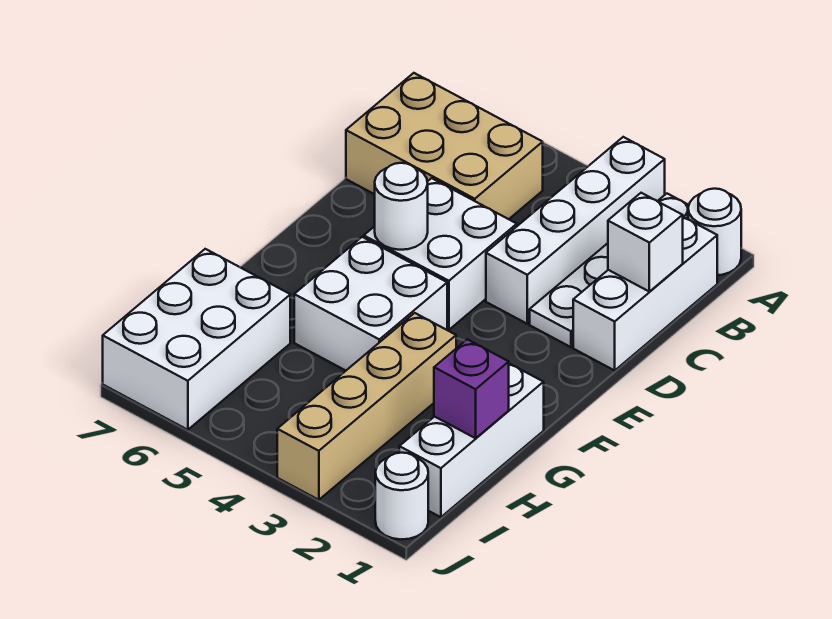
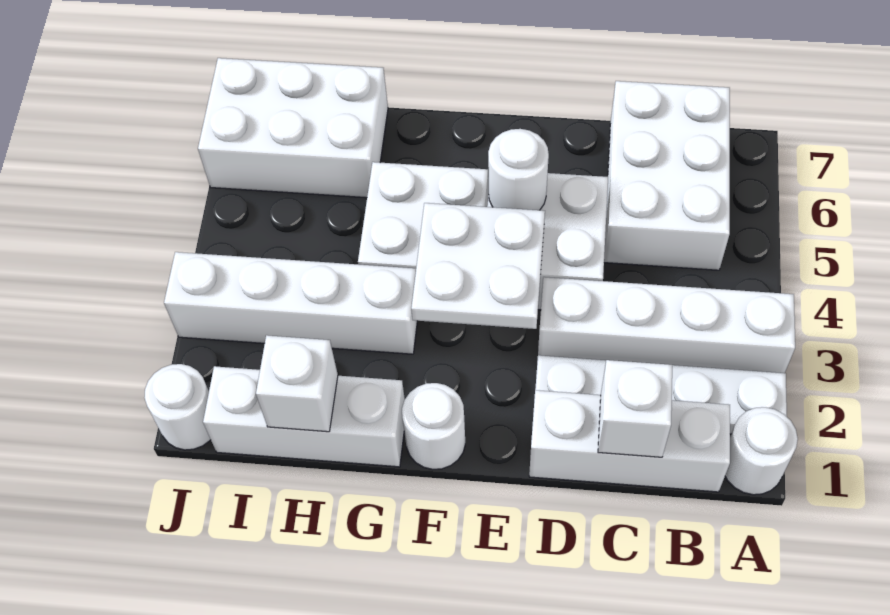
tan brick B5:C7 level 1 -> white brick B5:C7 level 1
none -> white plate E3:F4 level 2
none -> white round brick F1 level 1
tan brick G3:J3 level 1 -> white brick G3:J3 level 1
purple brick H1 level 2 -> white brick H1 level 2

